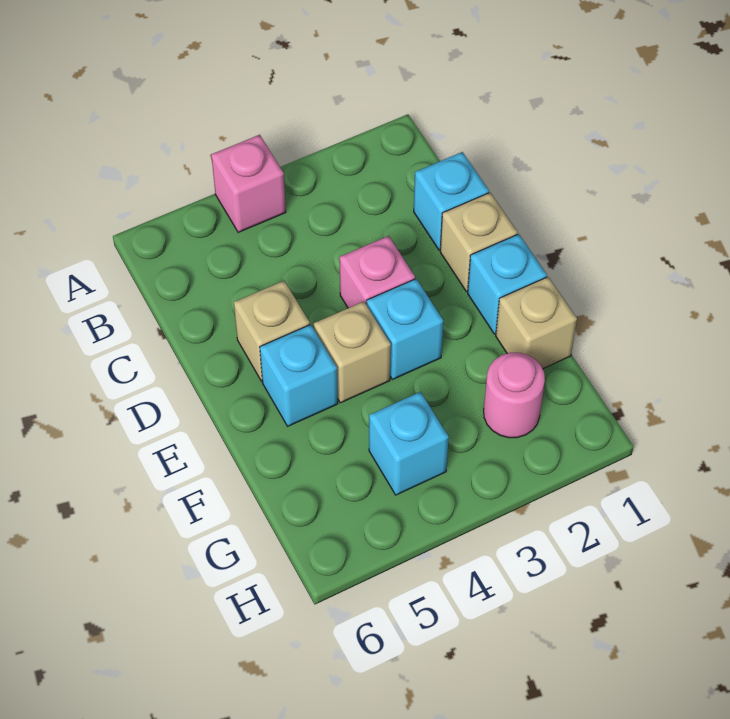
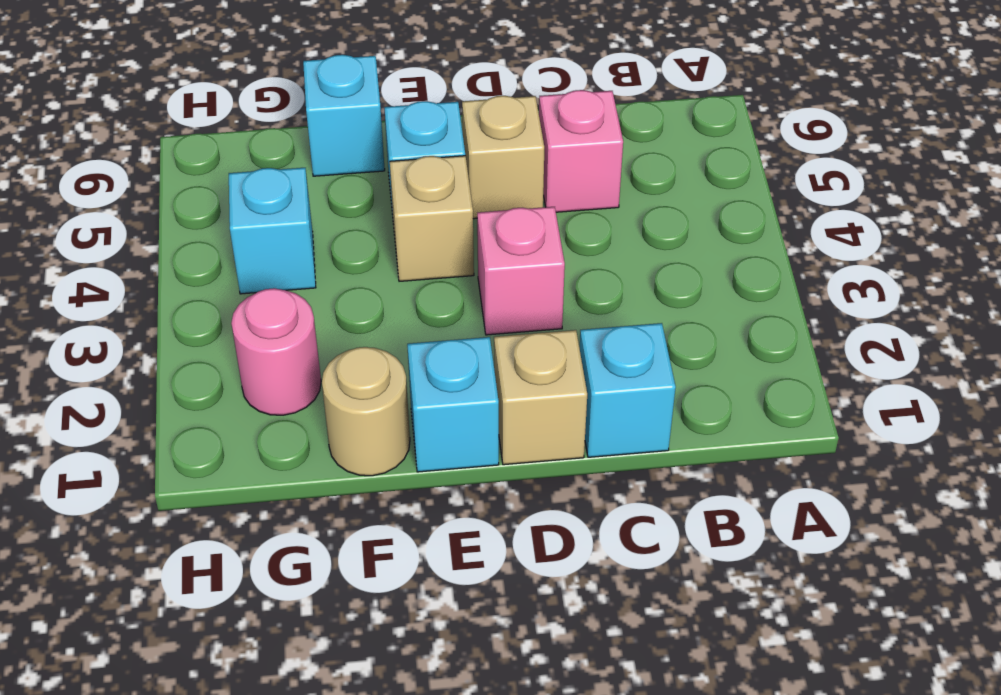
pink brick A4 level 1 -> pink brick C5 level 1
cyan brick E3 level 1 -> cyan brick F6 level 1
tan brick F1 level 1 -> tan round brick F1 level 1

